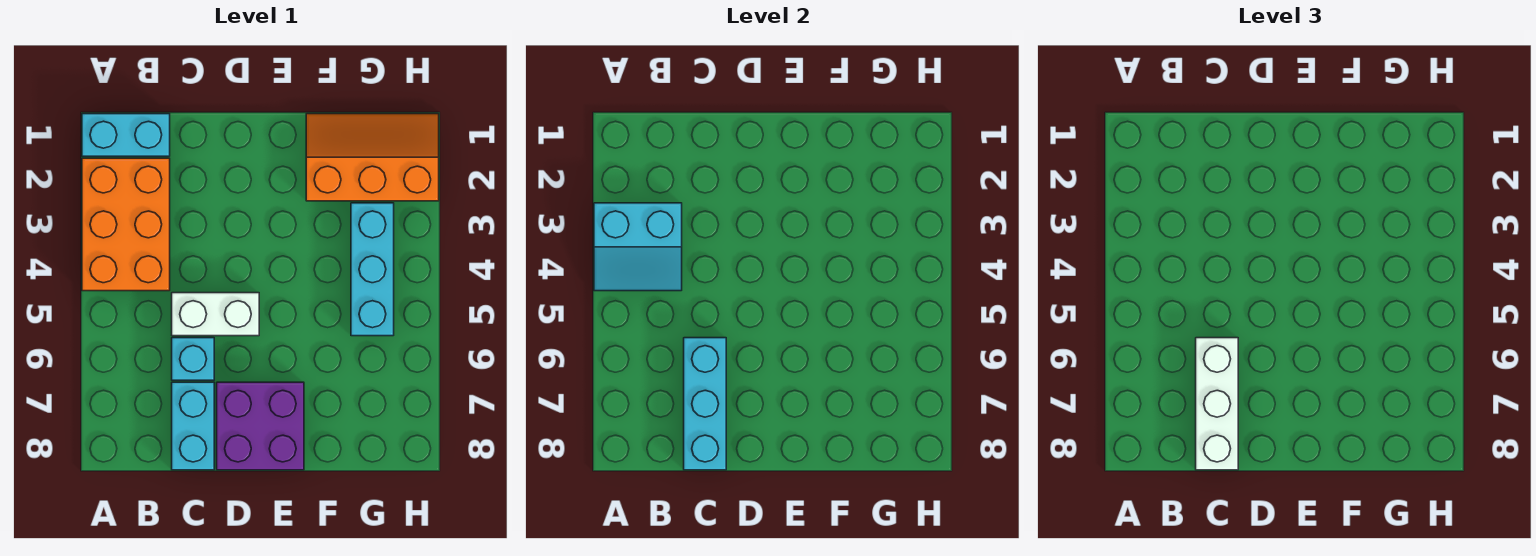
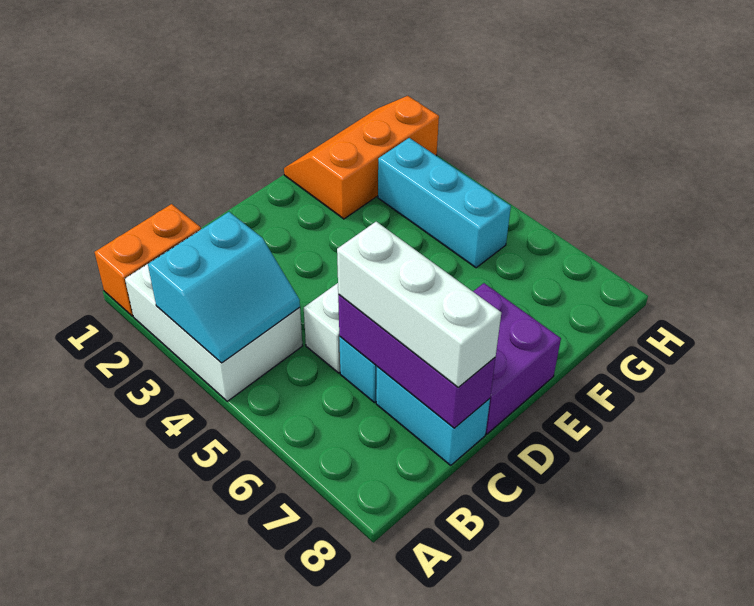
cyan brick A1:B1 level 1 -> orange brick A1:B1 level 1
orange brick A2:B4 level 1 -> white brick A2:B4 level 1
cyan brick C6:C8 level 2 -> purple brick C6:C8 level 2

